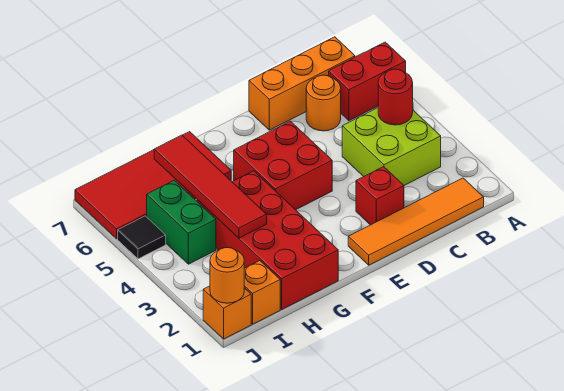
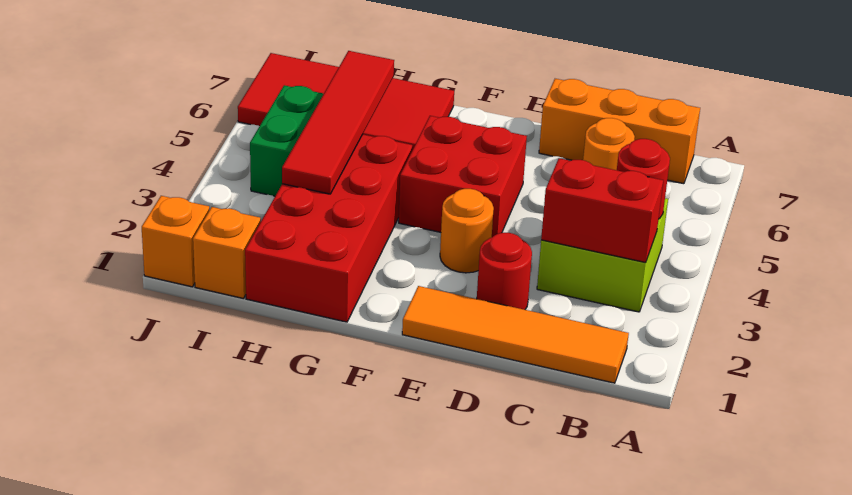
red brick A6:B6 level 1 -> red brick B3:C3 level 2
red brick D2 level 1 -> red round brick D2 level 1
orange round brick J1 level 2 -> orange round brick E3 level 1
black tile J5 level 1 -> none

